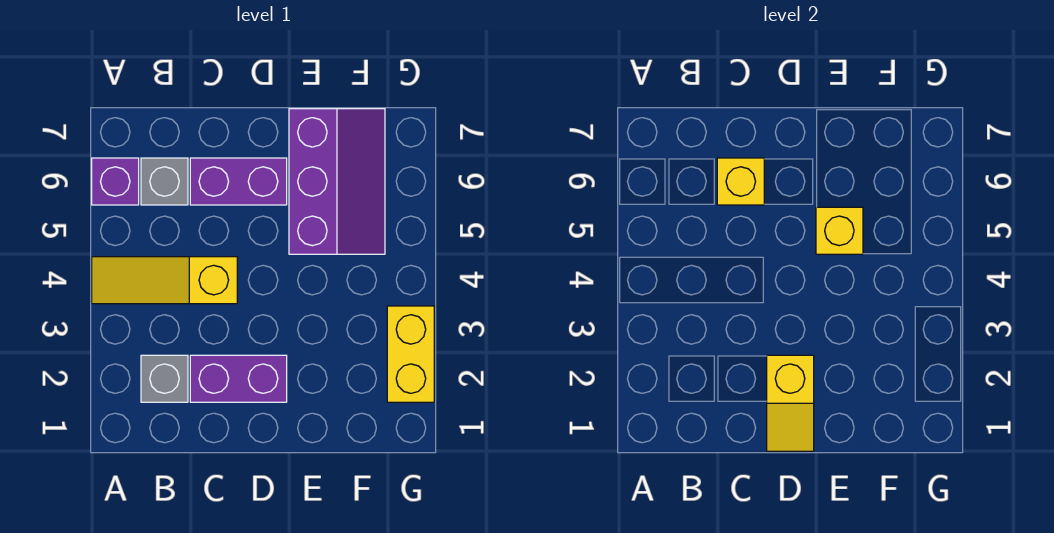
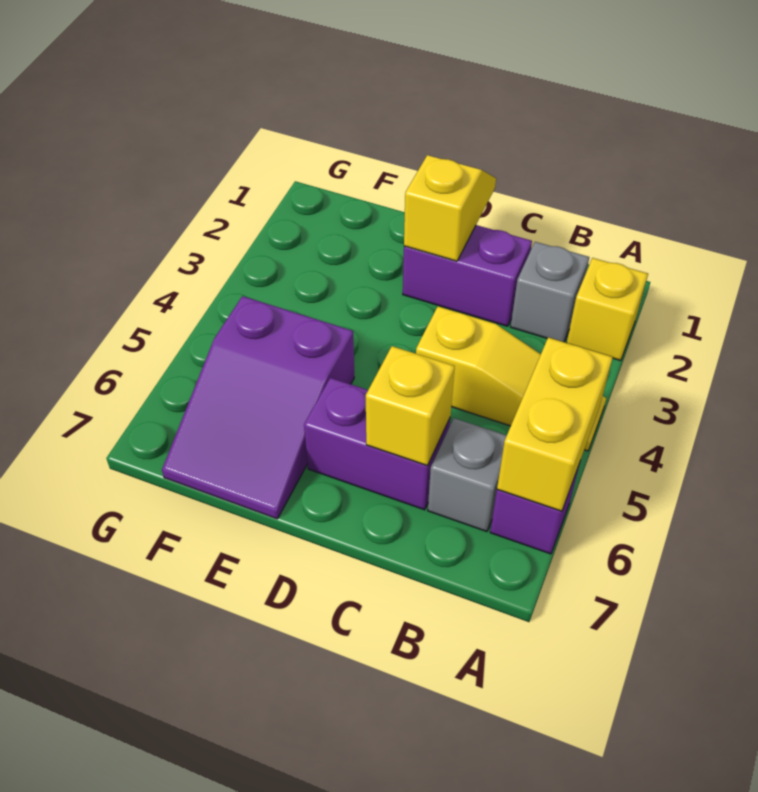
purple slope E5:F7 level 1 top E -> purple slope E5:F7 level 1 top 5
yellow brick E5 level 2 -> yellow brick A2 level 1
yellow brick G2:G3 level 1 -> yellow brick A5:A6 level 2

